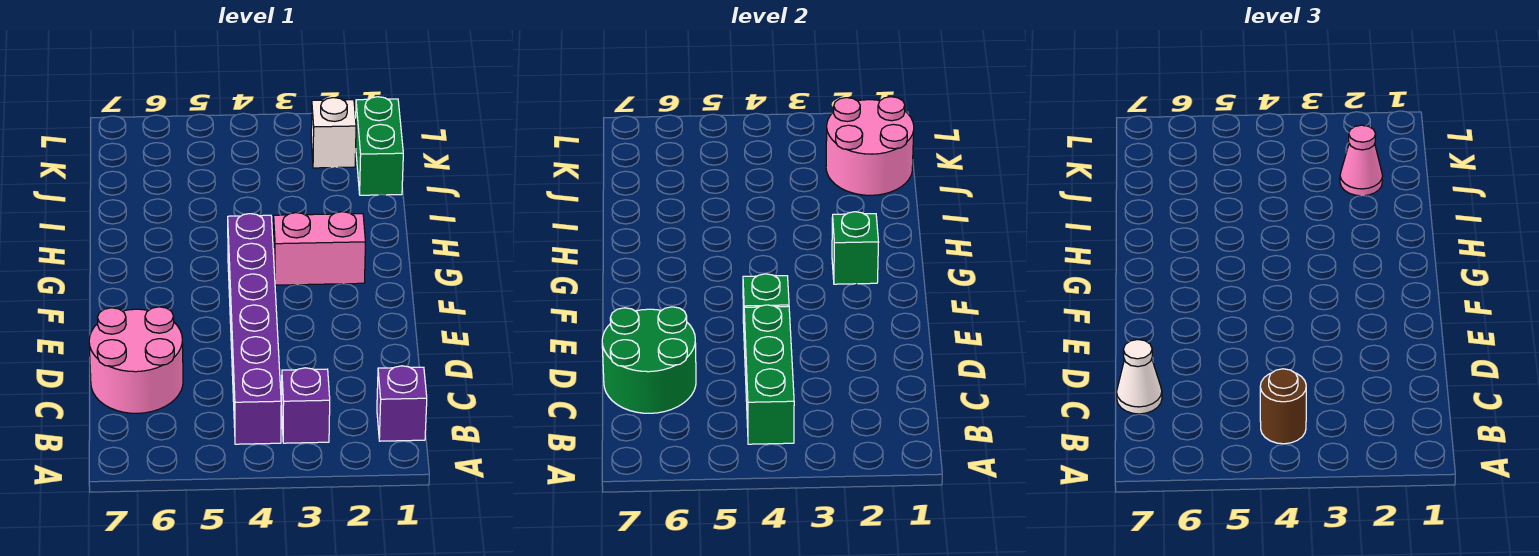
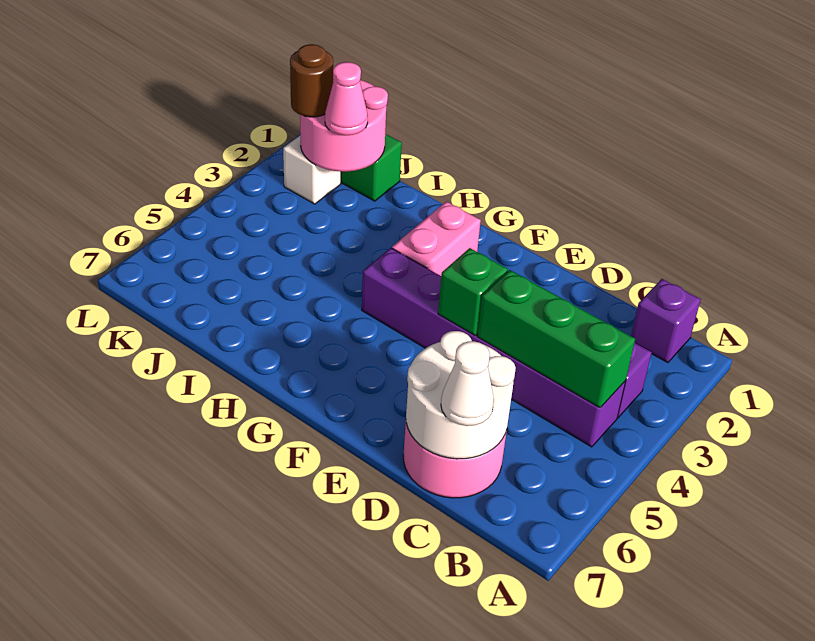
brown round brick B4 level 3 -> brown round brick K2 level 3
green round brick C6:D7 level 2 -> white round brick C6:D7 level 2
green brick G2 level 2 -> none

